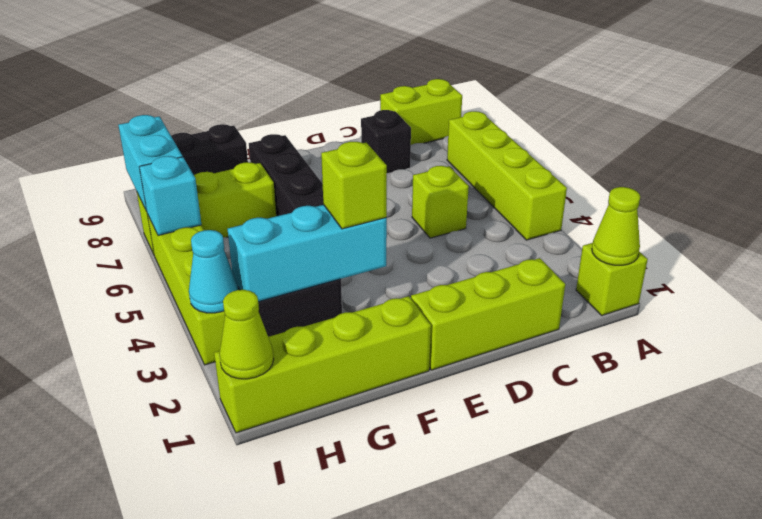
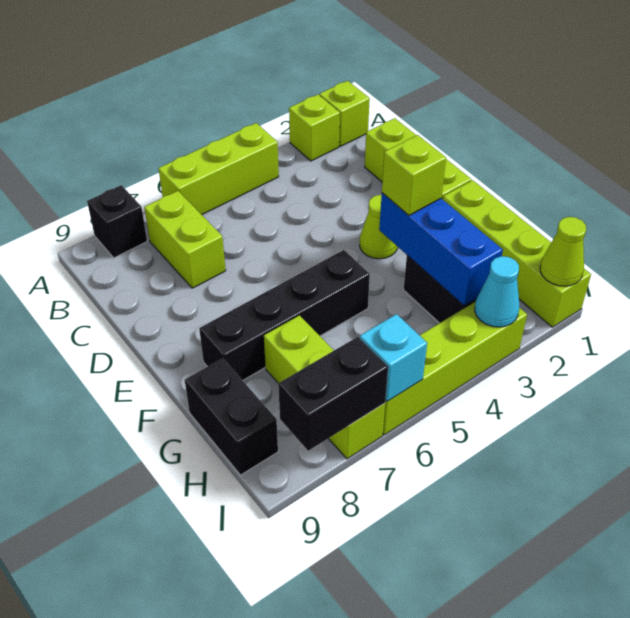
lime cone A1 level 2 -> lime cone E3 level 1
lime brick A4:A7 level 1 -> lime brick A4:A6 level 1
lime brick A9:B9 level 1 -> lime brick B7:C7 level 1
lime brick C5 level 1 -> lime brick A2 level 1
black brick C8 level 1 -> black brick A8 level 1
cyan brick F3:H3 level 2 -> blue brick F3:H3 level 2
cyan brick I7:I8 level 2 -> black brick I7:I8 level 2

